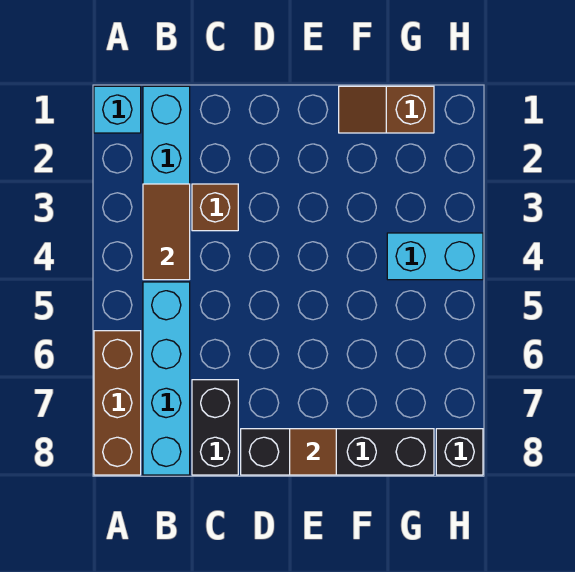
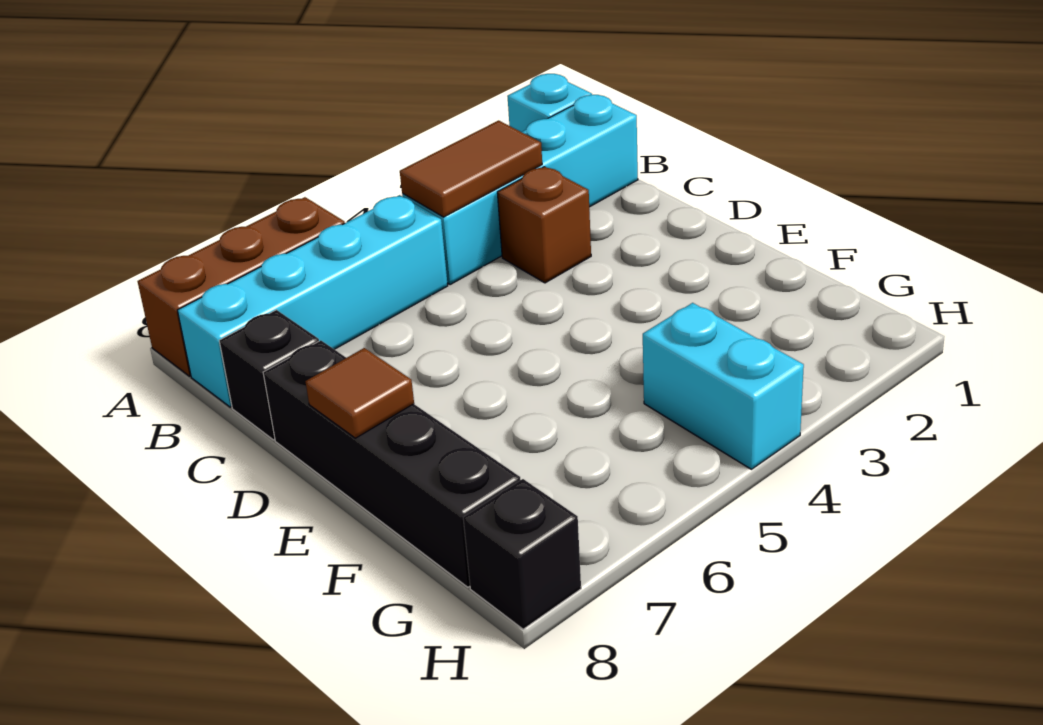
black brick C7:C8 level 1 -> black brick C8 level 1
brown slope F1:G1 level 1 top G -> none

